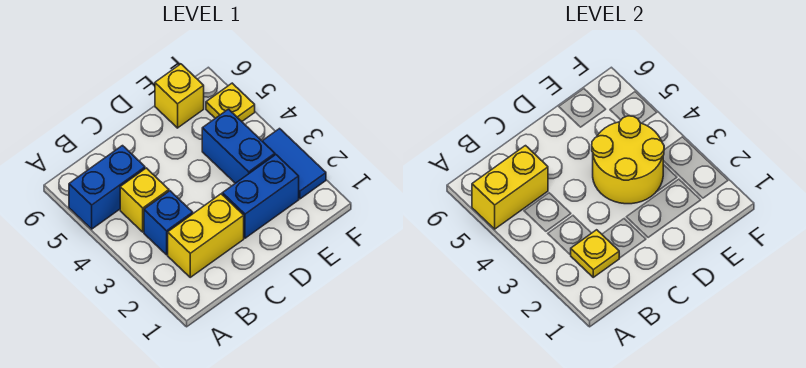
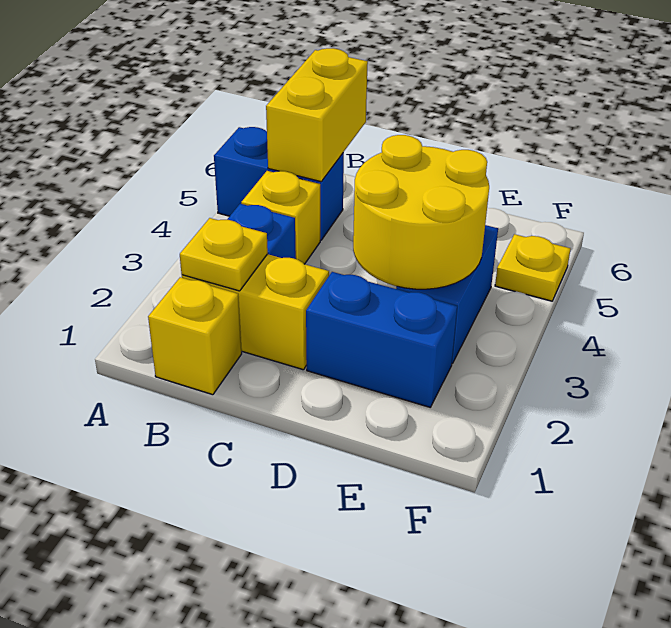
yellow brick A5:B5 level 2 -> yellow brick B5:B6 level 2
yellow brick E6 level 1 -> yellow brick B1 level 1
blue tile F2:F3 level 1 -> none

